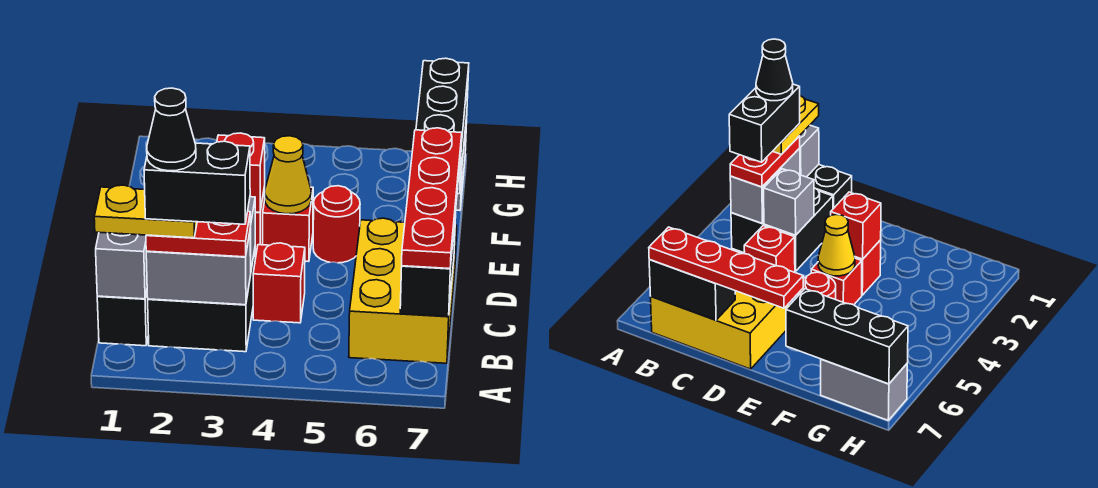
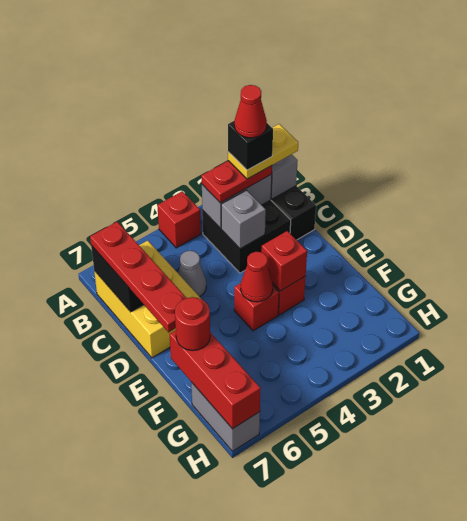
black brick B2:B3 level 5 -> black brick B2 level 5
black cone B2 level 6 -> red cone B2 level 6
red brick C4 level 1 -> red brick A4 level 1
none -> grey cone C5 level 1
yellow cone E4 level 2 -> red cone E4 level 2
red round brick E5 level 1 -> red round brick F7 level 3
black brick F7:H7 level 2 -> red brick F7:H7 level 2

